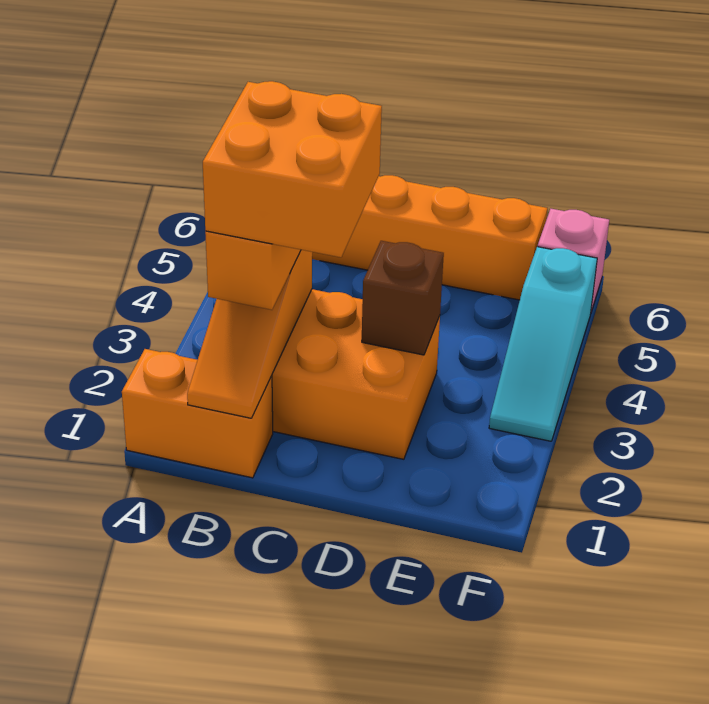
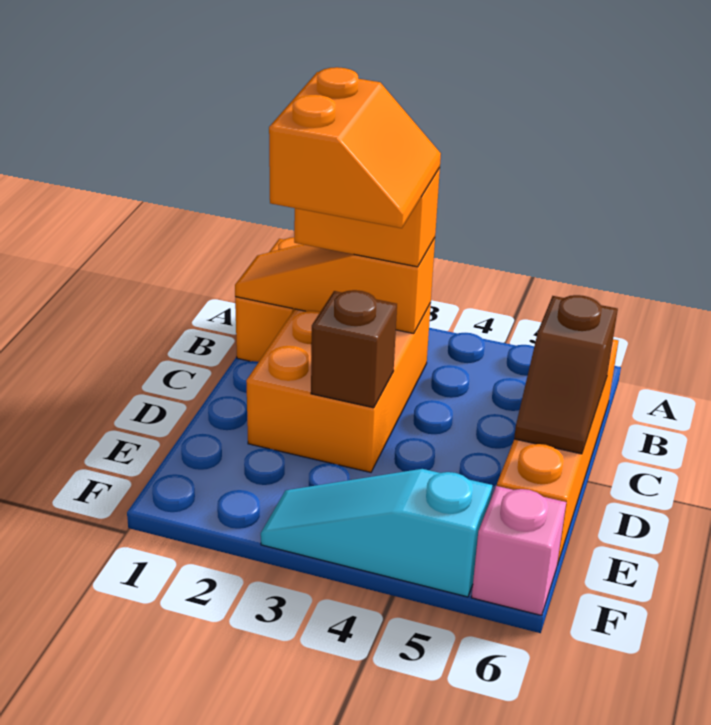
orange brick B2:C3 level 4 -> orange slope B2:C3 level 4 top 2
none -> brown slope C6:D6 level 2 top C

